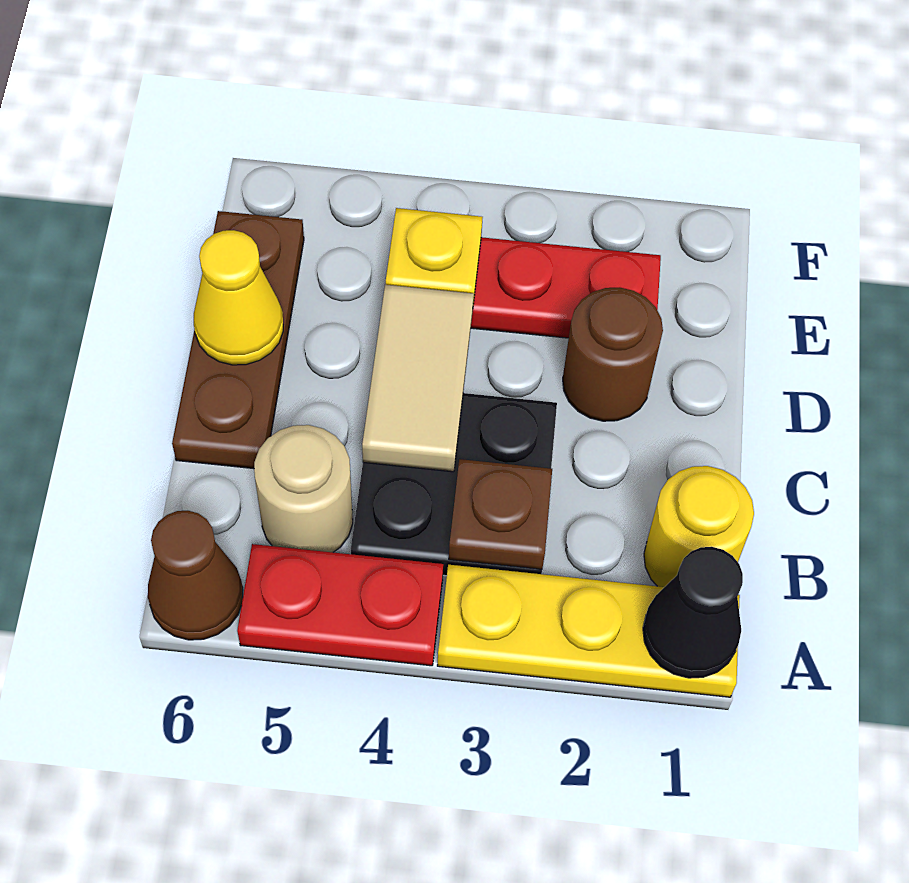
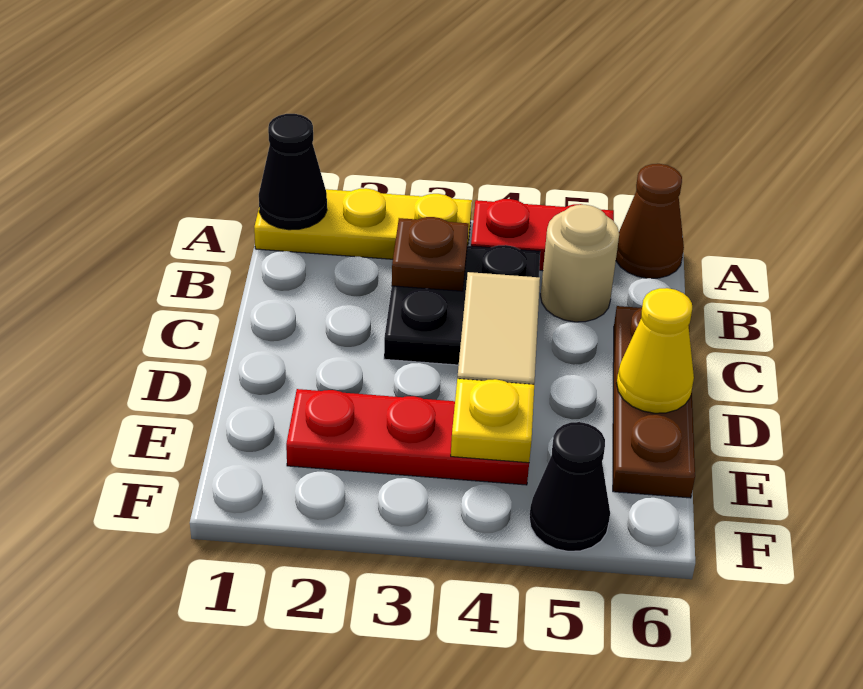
yellow round brick B1 level 1 -> none
brown round brick D2 level 1 -> none
none -> black cone F5 level 1

